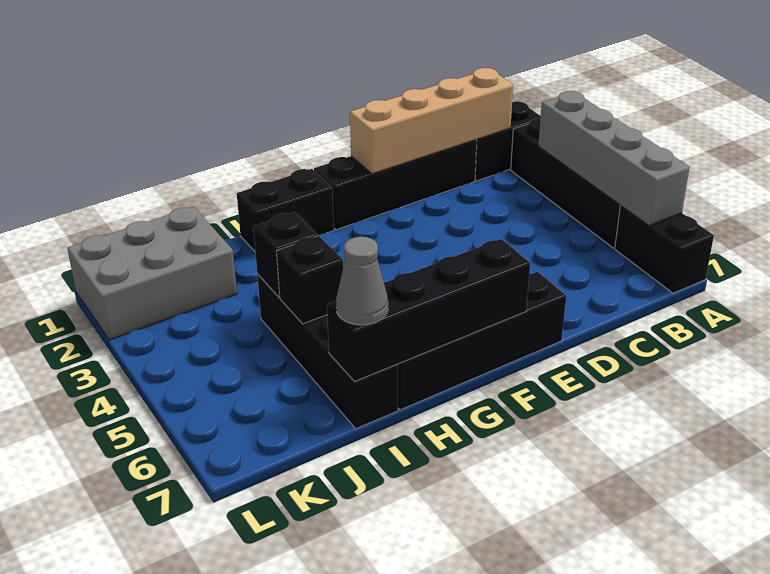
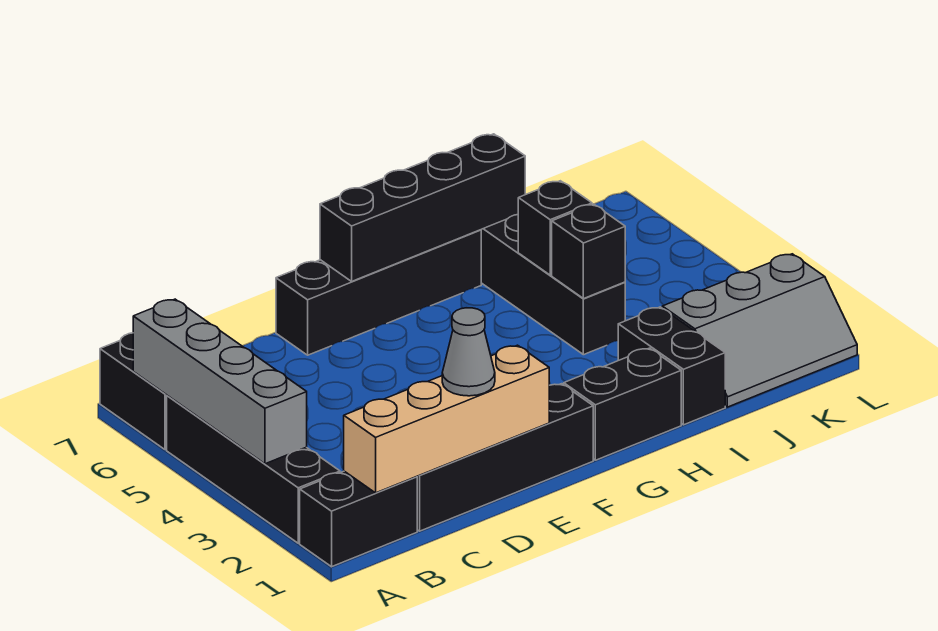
none -> black brick I1:I2 level 1
grey cone I7 level 3 -> grey cone D1 level 3
grey brick J1:L2 level 1 -> grey slope J1:L2 level 1 top 2

